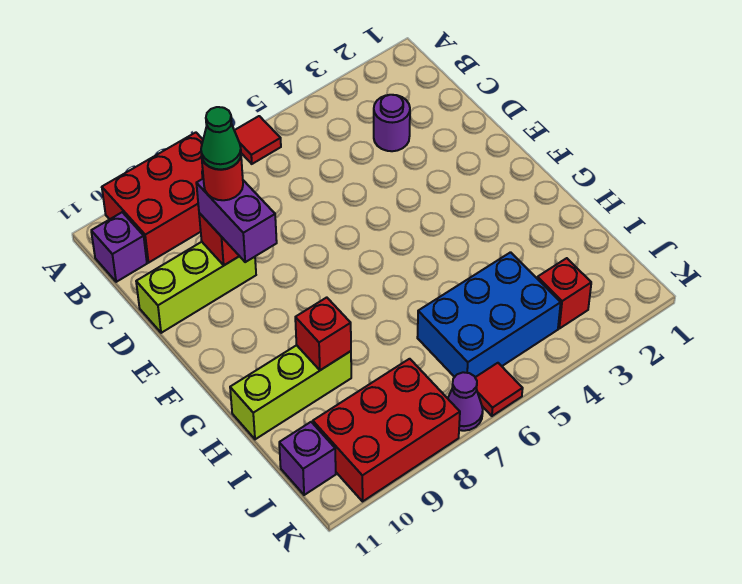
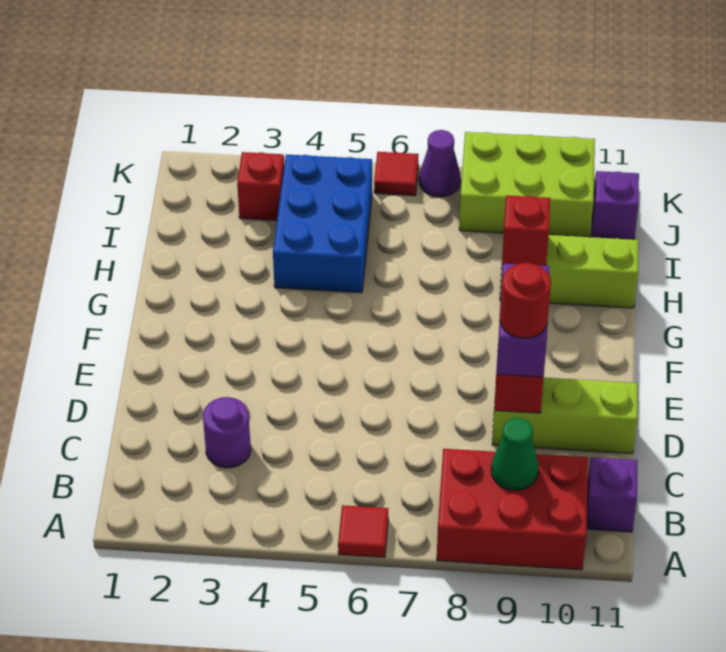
green cone D9 level 5 -> green cone B9 level 2
blue brick I4:J6 level 1 -> blue brick H4:J5 level 1
red brick J8:K10 level 1 -> lime brick J8:K10 level 1

